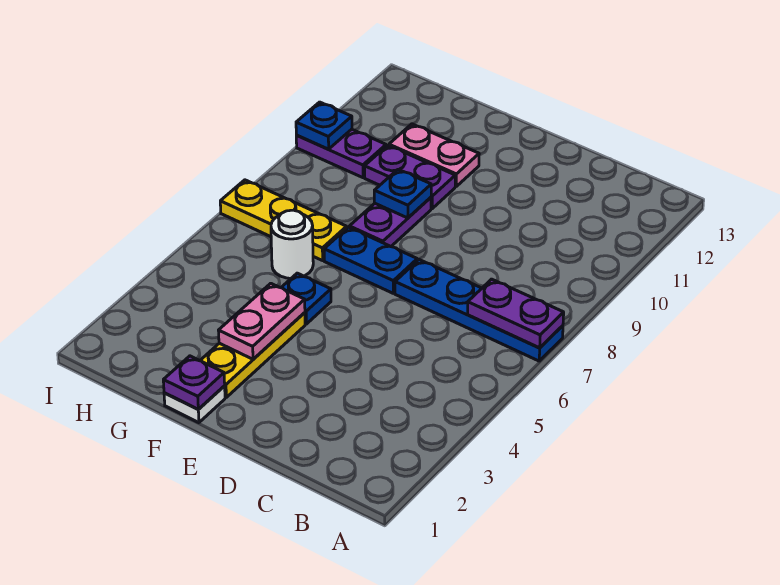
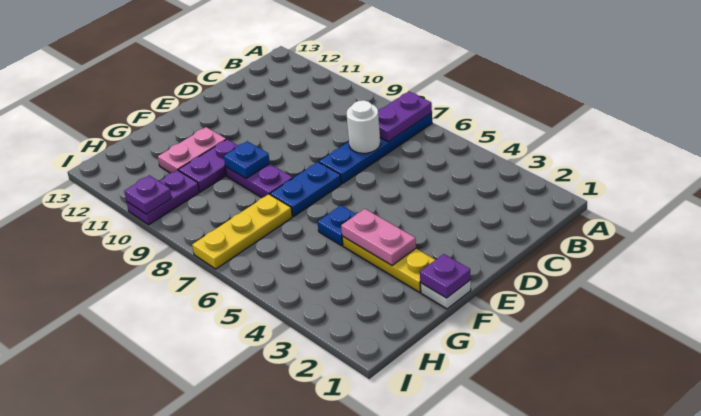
white round brick G6 level 1 -> white round brick C7 level 2
blue plate I10 level 2 -> purple plate I10 level 2

